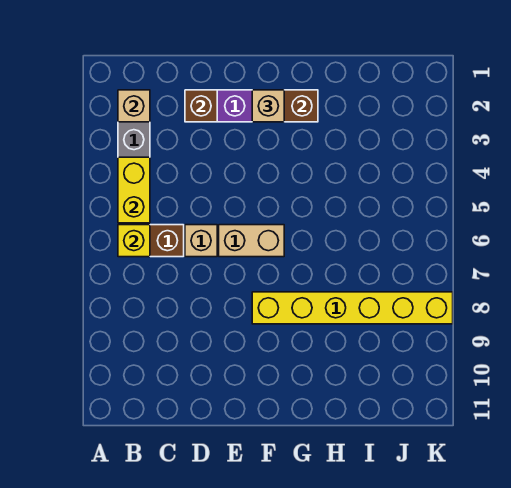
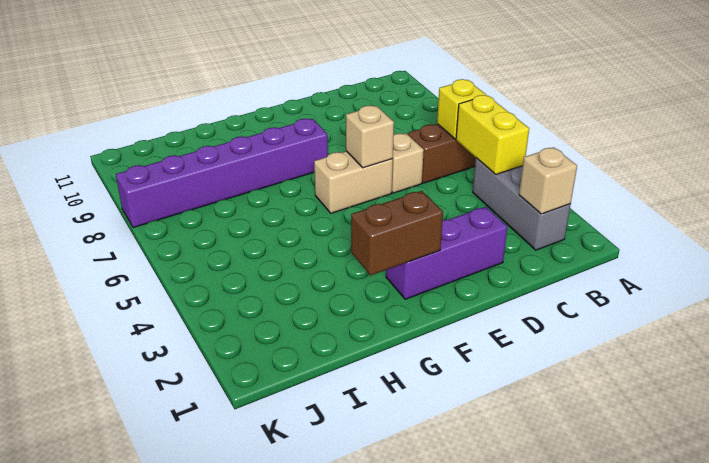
brown brick D2 level 2 -> none
tan brick F2 level 3 -> tan brick E6 level 2
yellow brick F8:K8 level 1 -> purple brick F8:K8 level 1

